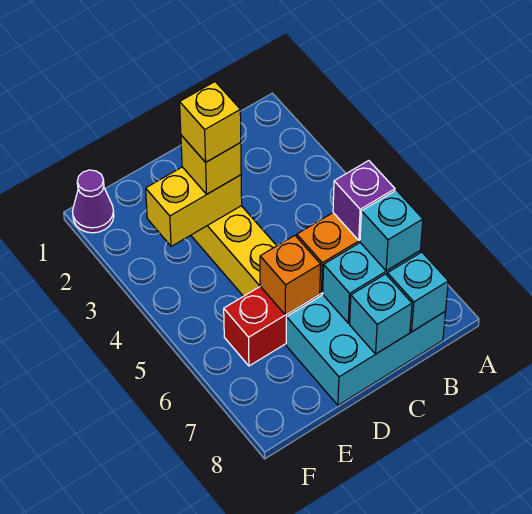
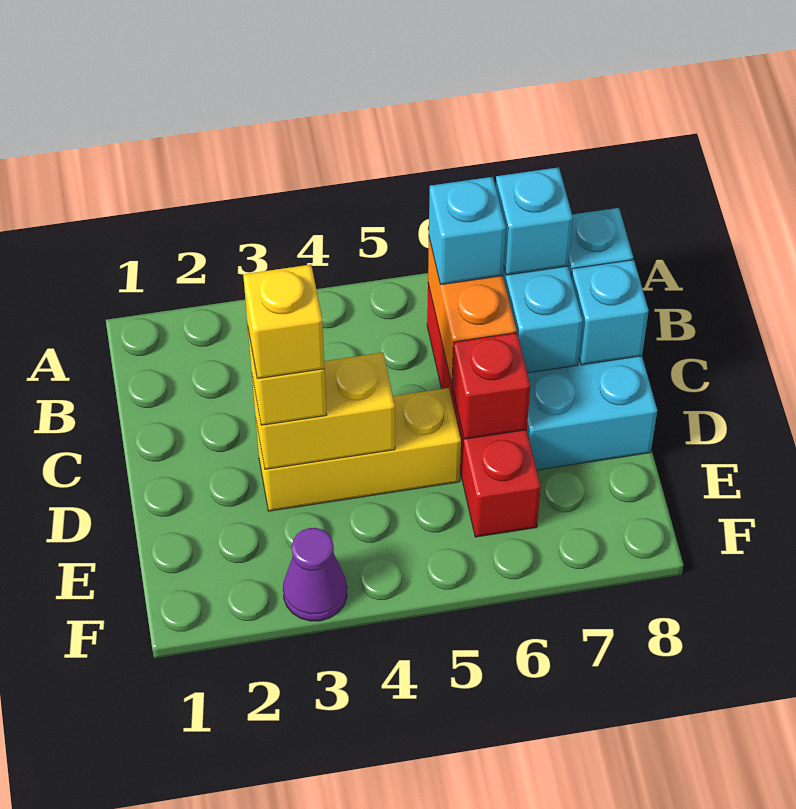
purple brick B6 level 3 -> cyan brick B6 level 3
yellow brick D3:E3 level 2 -> yellow brick D3:D4 level 2
orange brick D6 level 2 -> red brick D6 level 2
purple cone F1 level 1 -> purple cone F3 level 1

